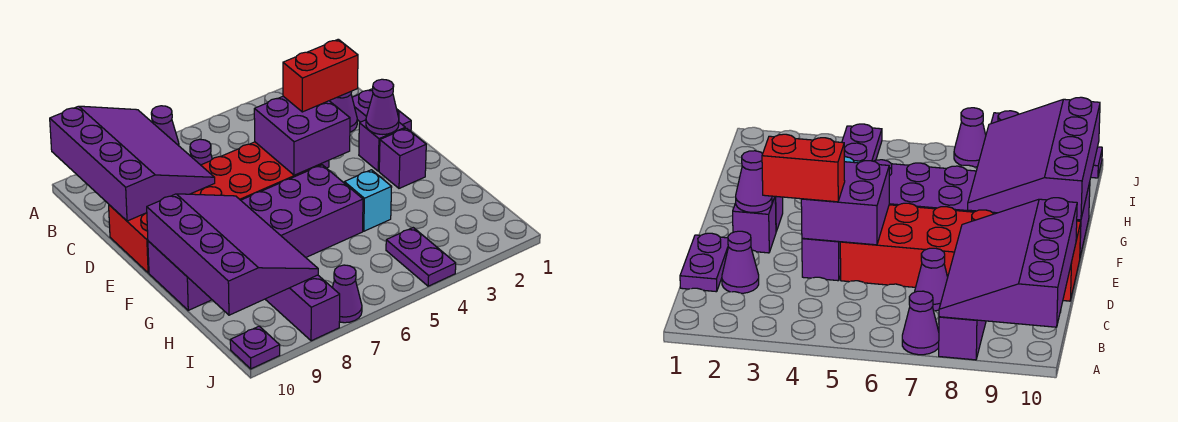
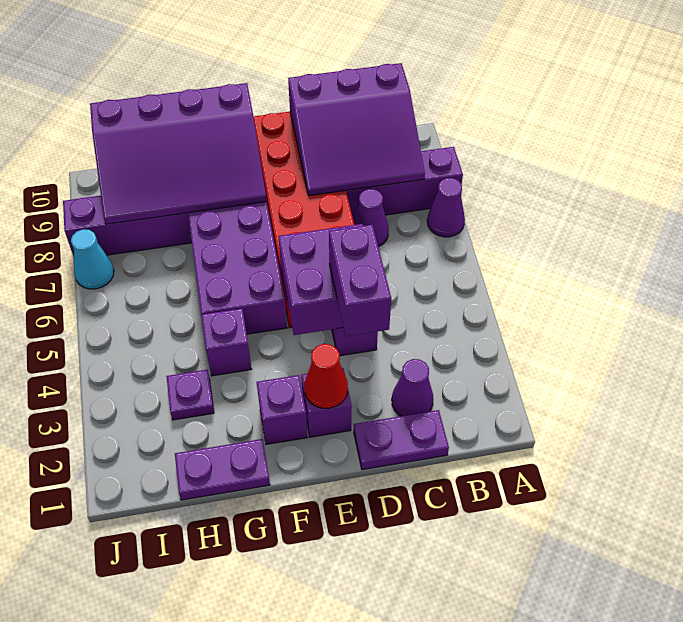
purple slope A8:D10 level 2 top 10 -> purple slope B8:D10 level 2 top 10
red brick D3:D4 level 3 -> purple brick D3:D4 level 3
purple cone E2 level 2 -> red cone E2 level 2
cyan brick G4 level 1 -> purple brick G4 level 1
purple plate I4:J4 level 1 -> purple plate G1:H1 level 1
purple cone J7 level 1 -> cyan cone J7 level 1
purple plate J10 level 1 -> purple plate H3 level 1

